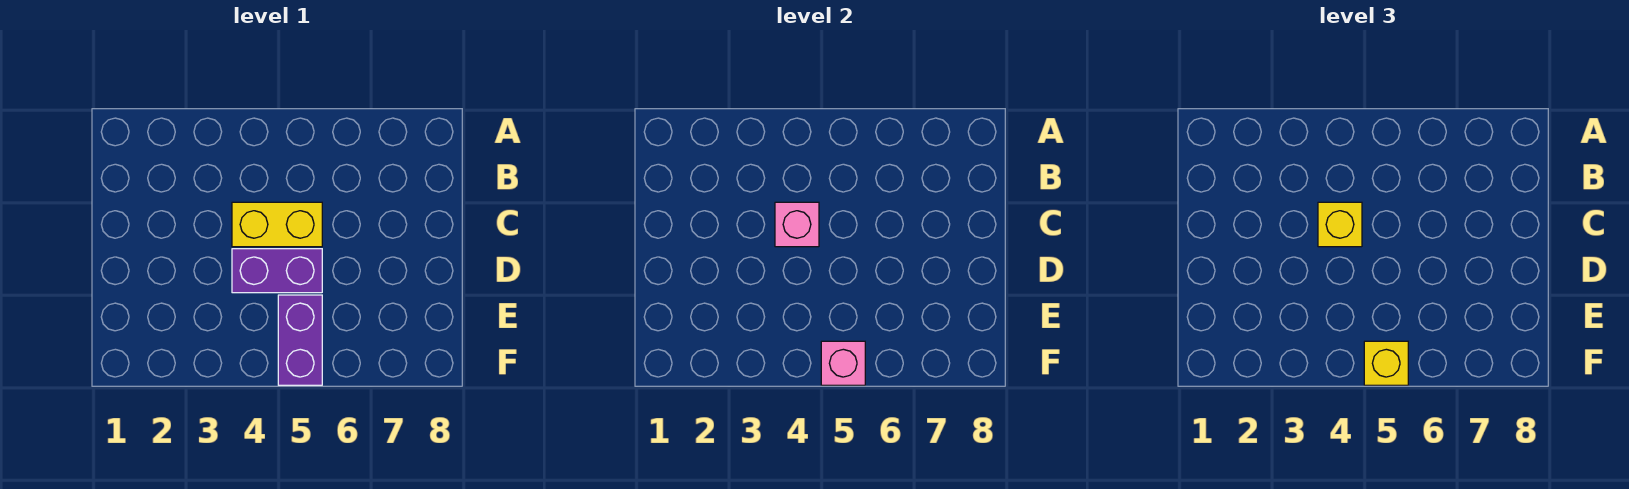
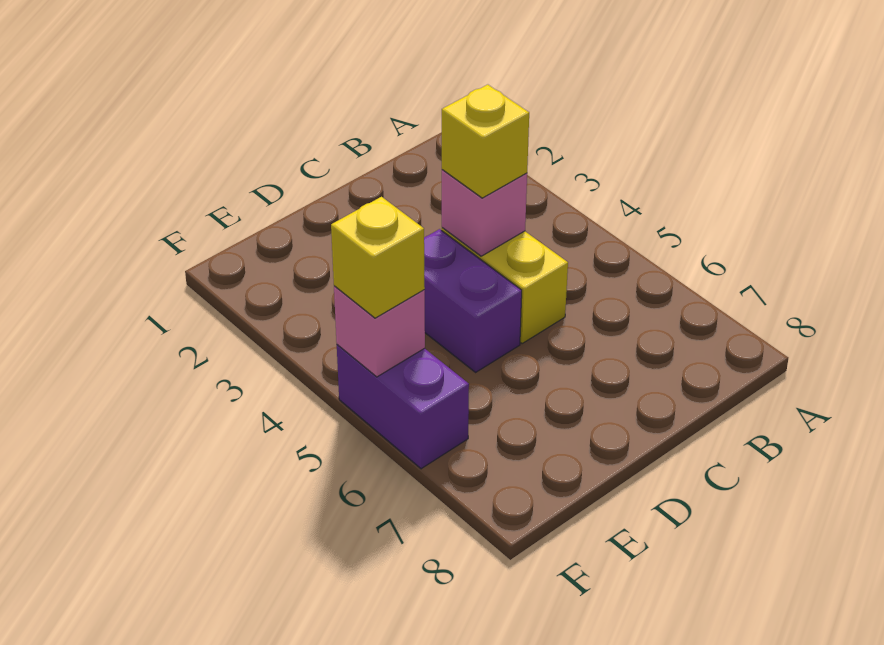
purple brick E5:F5 level 1 -> purple brick F5:F6 level 1

